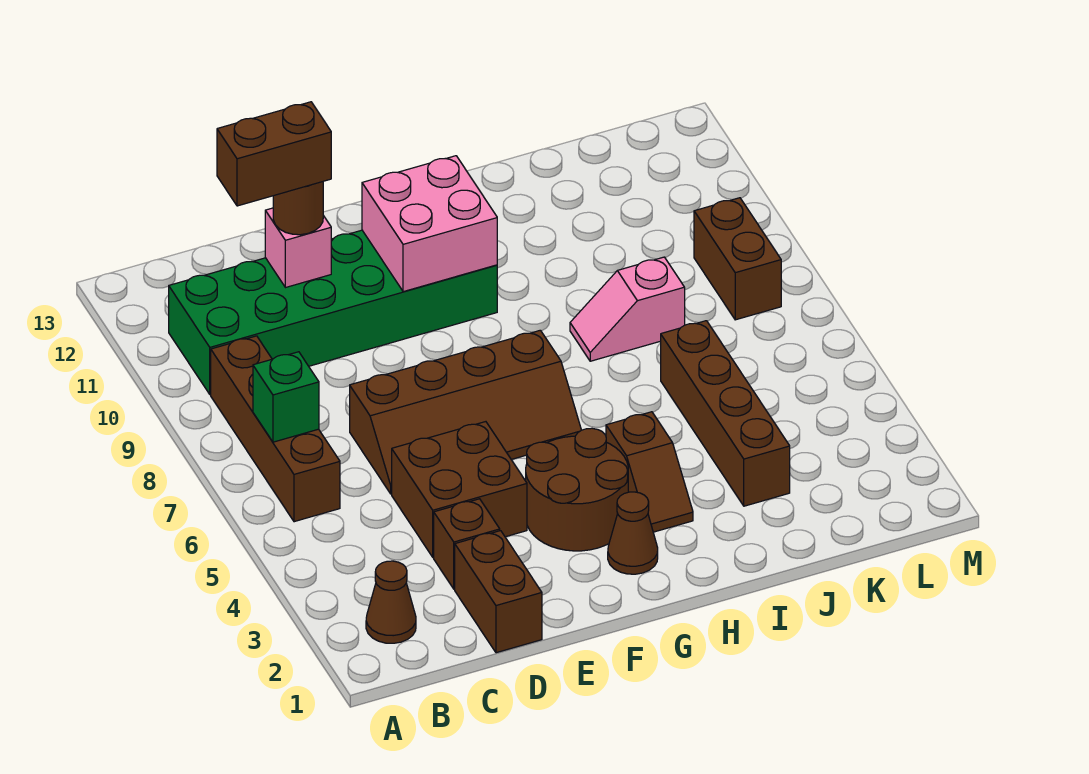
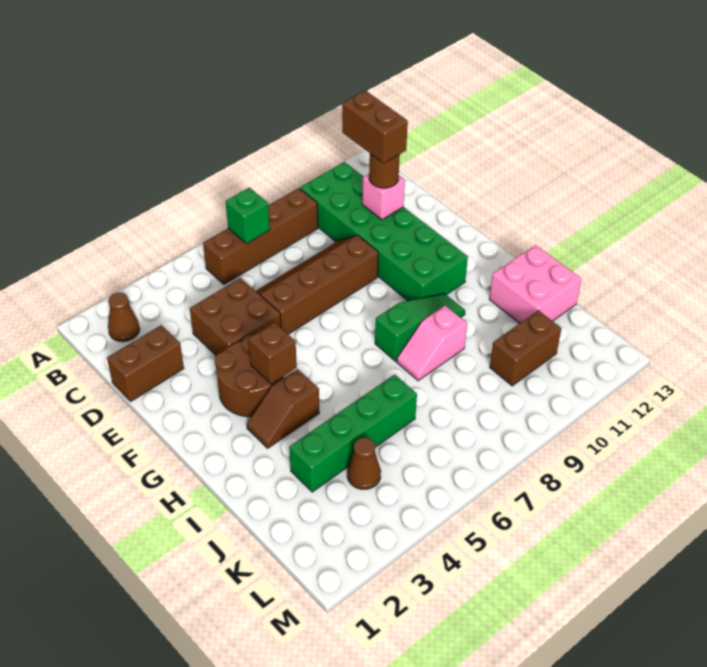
brown brick D3 level 1 -> brown brick G4 level 2
brown slope D6:G7 level 1 top 7 -> brown slope D6:E9 level 1 top E
pink brick F10:G11 level 2 -> pink brick I12:J13 level 1
brown cone G2 level 1 -> brown cone K4 level 1
none -> green slope H8:H10 level 1 top 8
pink slope I8:J8 level 1 top J -> pink slope I8:I9 level 1 top 9
brown brick J3:J6 level 1 -> green brick J3:J6 level 1
brown brick L8:L9 level 1 -> brown brick K10:K11 level 1

